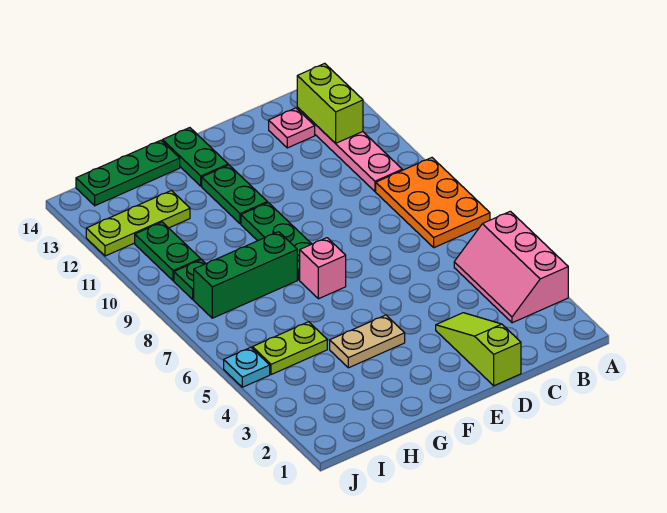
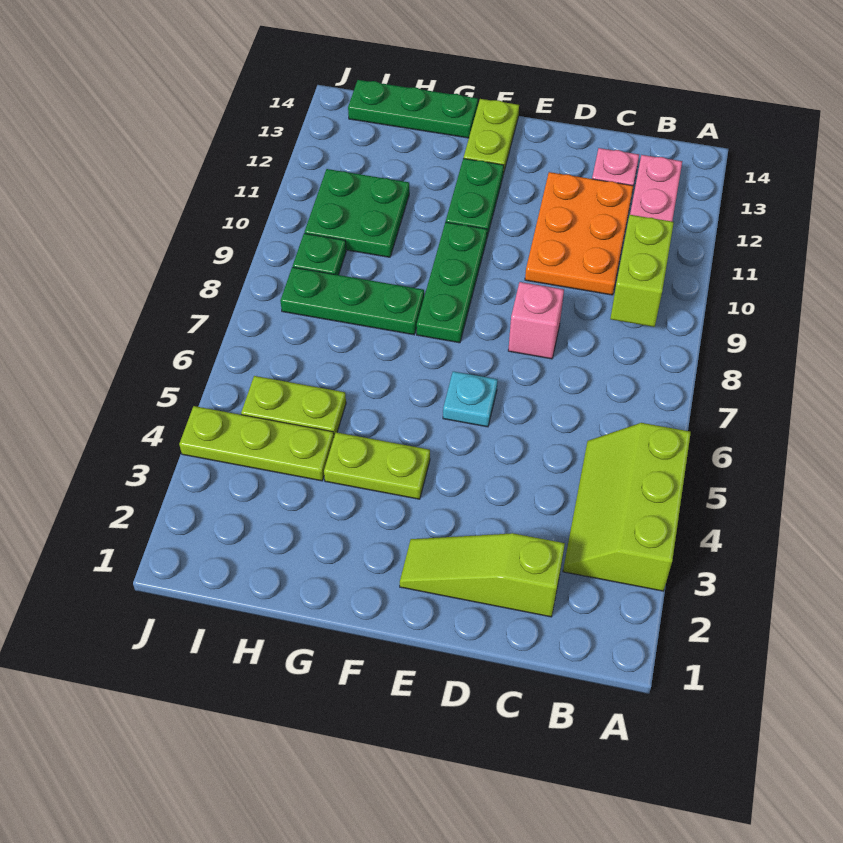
pink slope A3:B5 level 1 top A -> lime slope A3:B5 level 1 top A
orange plate A7:B9 level 1 -> orange plate C10:D12 level 1
lime brick B12:B13 level 2 -> lime brick B9:B10 level 2
lime slope D1:D3 level 1 top 1 -> lime slope C2:E2 level 1 top C
tan plate F4:G4 level 1 -> lime plate F4:G4 level 1
pink brick F7 level 1 -> pink brick D8 level 1
green plate F13:F14 level 1 -> lime plate F13:F14 level 1
green brick G8:I8 level 1 -> green plate G8:I8 level 1
lime plate H12:J12 level 1 -> lime plate H4:J4 level 1
green plate I10:I11 level 1 -> green plate H10:I11 level 1
cyan plate J5 level 1 -> cyan plate E6 level 1

